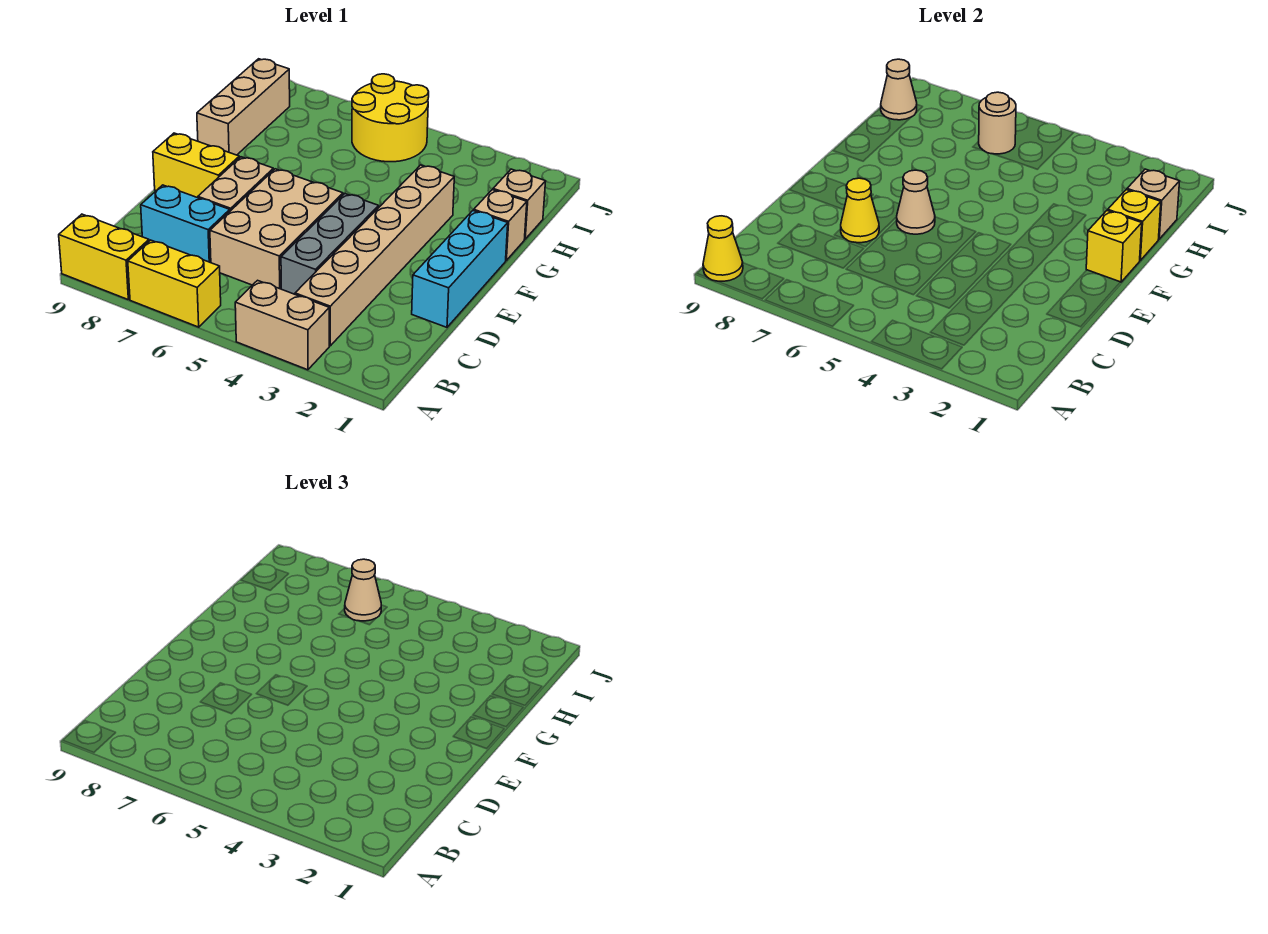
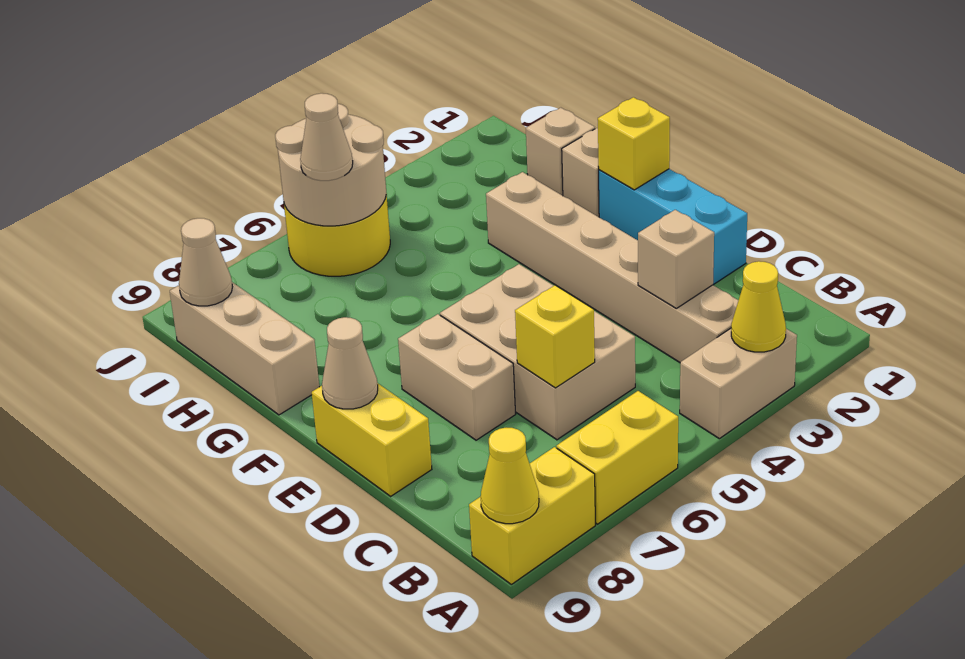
grey brick C4:E4 level 1 -> none
cyan brick C7:C8 level 1 -> none
yellow cone D7 level 2 -> yellow cone A3 level 2
tan cone E6 level 2 -> tan cone E9 level 2
yellow brick E8:E9 level 1 -> yellow brick D9:E9 level 1
yellow brick G1 level 2 -> yellow brick C6 level 2
tan brick H1 level 2 -> tan brick C3 level 2
tan round brick I6 level 2 -> tan round brick I5:J6 level 2

